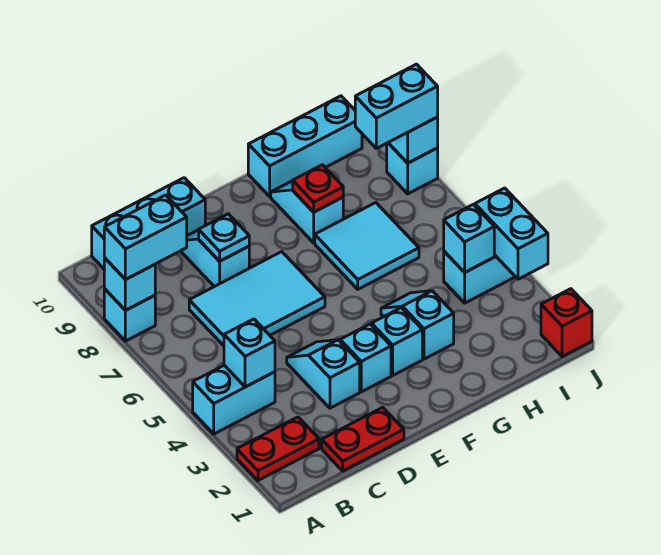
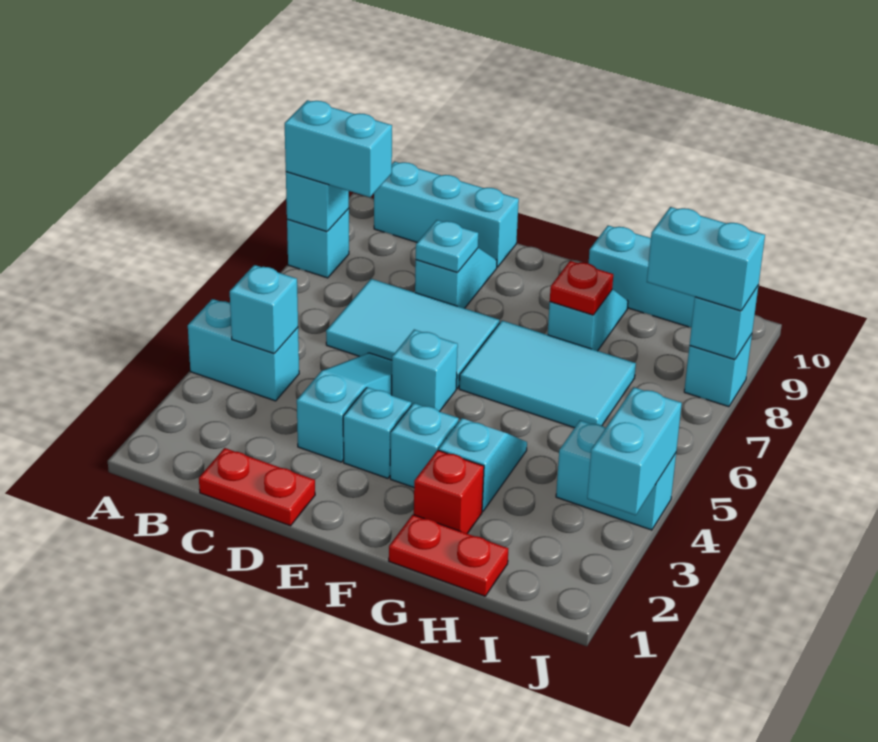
red plate A2:B2 level 1 -> red plate G1:H1 level 1
cyan slope D3:D4 level 1 top 3 -> cyan slope D3:D5 level 1 top 3
cyan tile G6:H7 level 1 -> cyan tile F6:H7 level 1
cyan brick I4 level 2 -> cyan brick E5 level 1
red brick J1 level 1 -> red brick G2 level 1

